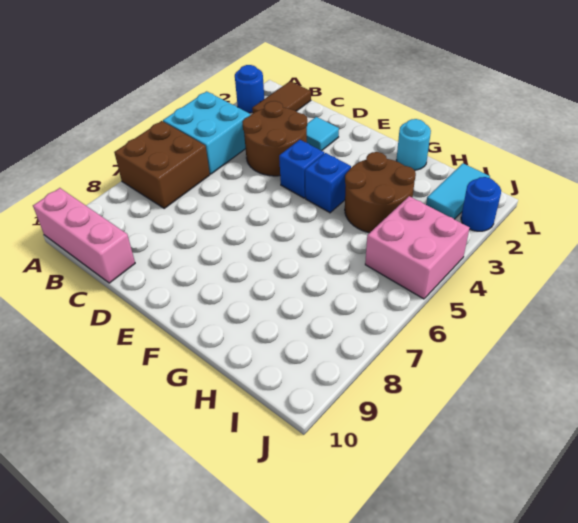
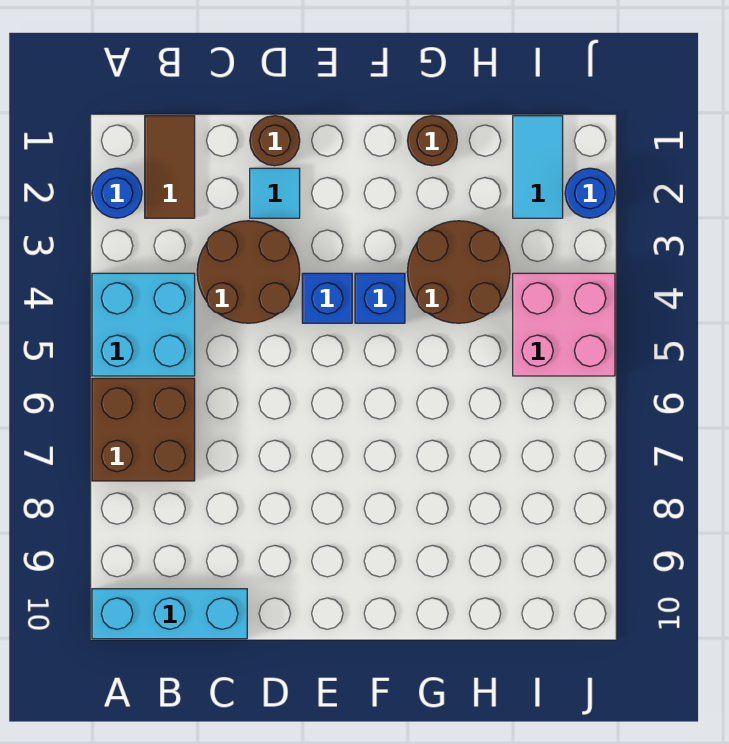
pink brick A10:C10 level 1 -> cyan brick A10:C10 level 1
none -> brown round brick D1 level 1
cyan round brick G1 level 1 -> brown round brick G1 level 1

